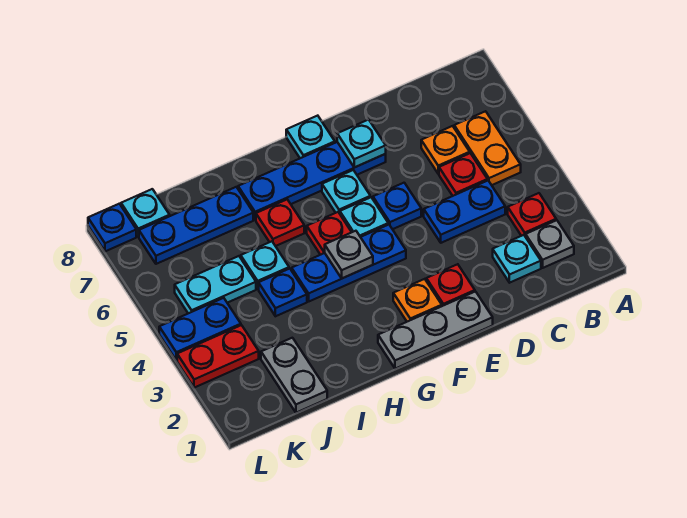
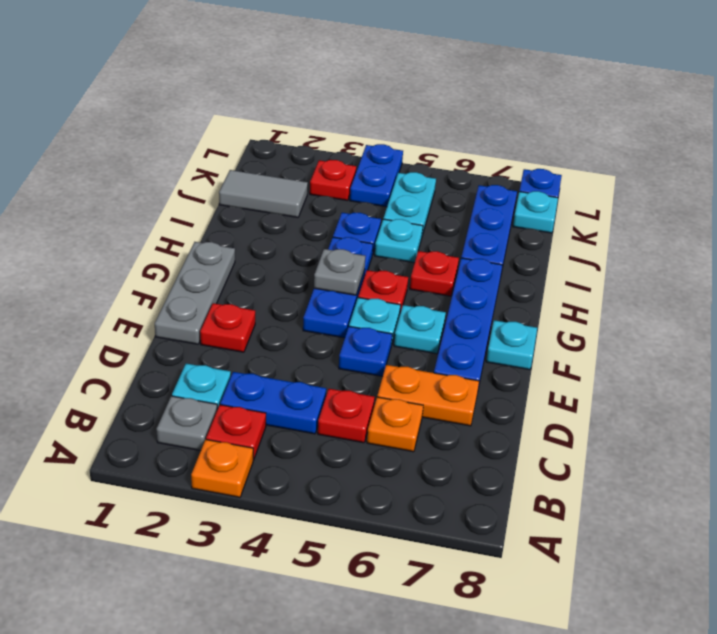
orange plate B5:B6 level 1 -> orange plate D6:D7 level 1
blue plate C4:D4 level 1 -> blue plate C3:C4 level 1
cyan plate E7 level 2 -> none
orange plate F2 level 1 -> orange plate A3 level 1
grey plate J1:J2 level 1 -> grey tile J1:J2 level 1
red plate K3:L3 level 1 -> red plate K3 level 1

